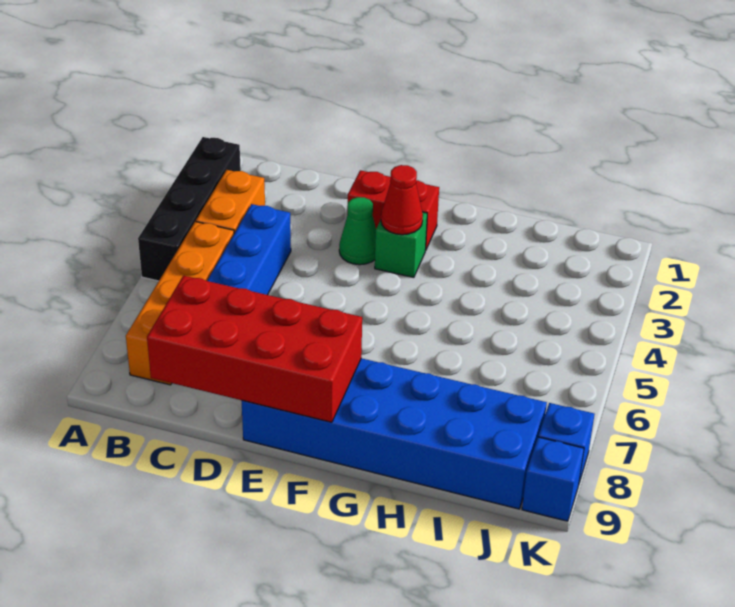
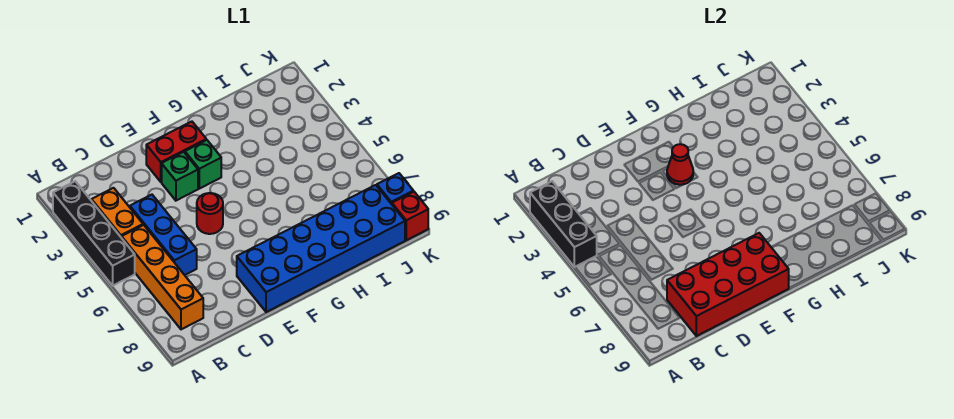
none -> black brick A2:A4 level 2
green cone E3 level 1 -> green brick E3 level 1
none -> red round brick E5 level 1
blue brick K9 level 1 -> red brick K9 level 1

